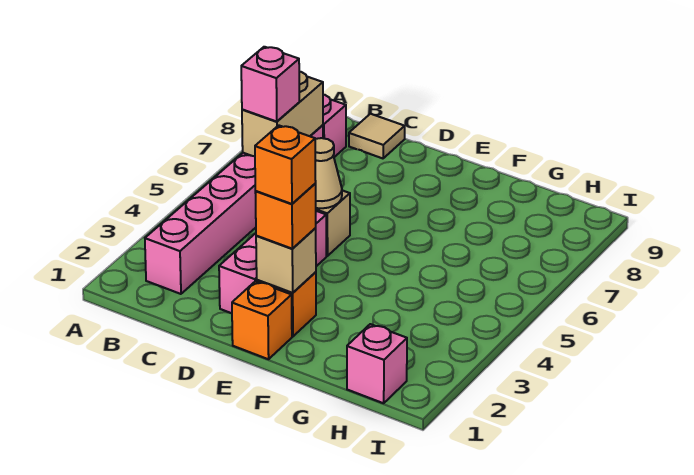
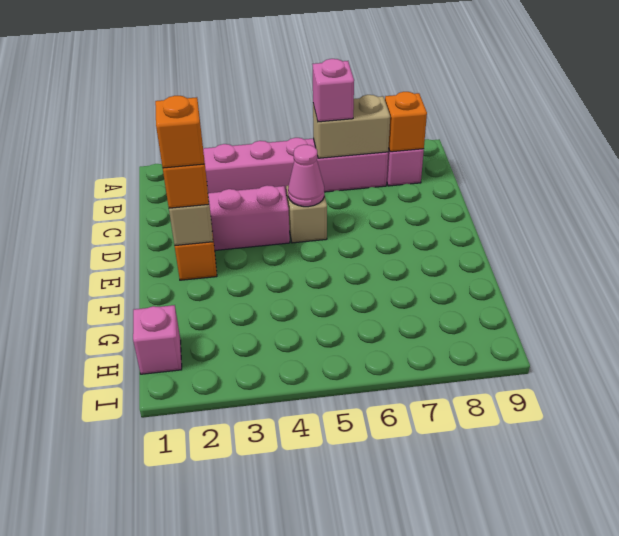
tan tile C9 level 1 -> none
tan cone D5 level 2 -> pink cone D5 level 2
orange brick E1 level 1 -> orange brick B8 level 2

